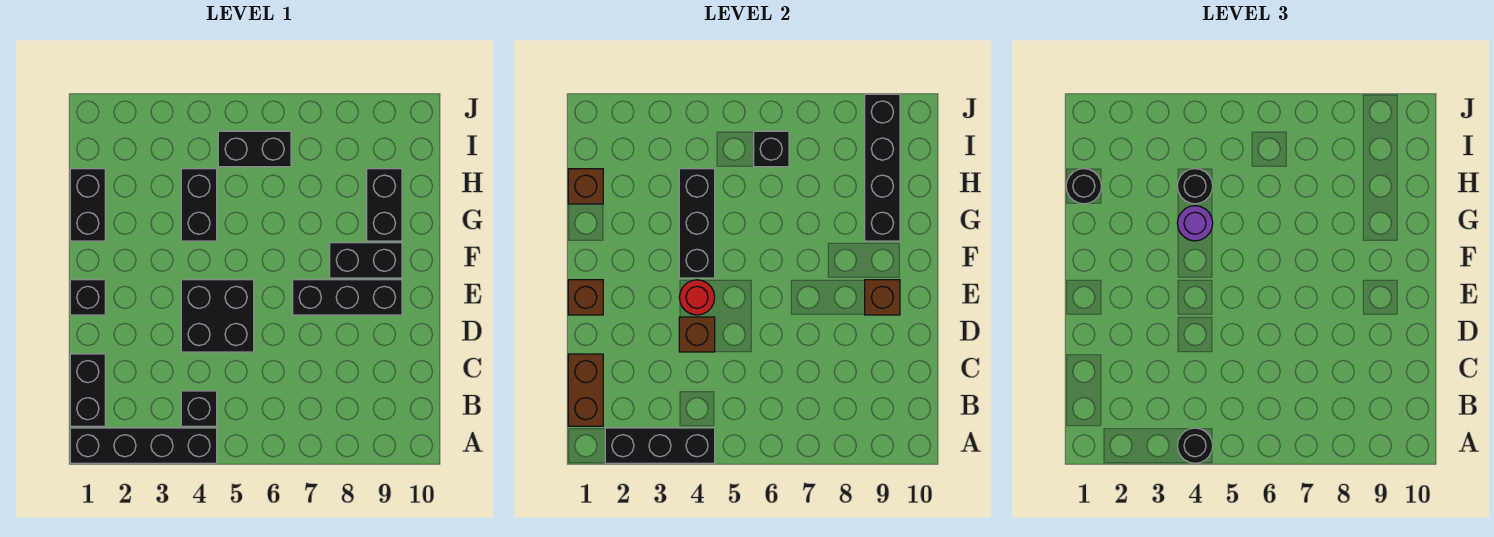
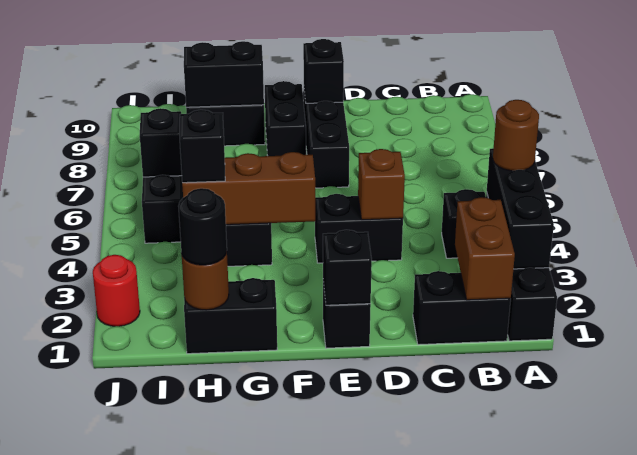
black round brick A4 level 3 -> brown round brick A4 level 3
brown brick B1:C1 level 2 -> brown brick B1:B2 level 2
black brick D4:E5 level 1 -> black brick D4:E4 level 1
brown brick E1 level 2 -> black brick E1 level 2
red round brick E4 level 2 -> red round brick J2 level 1
brown brick E9 level 2 -> black brick E9 level 2
black brick F4:H4 level 2 -> brown brick F4:H4 level 2
purple round brick G4 level 3 -> none
black brick G9:J9 level 2 -> black brick G9:H9 level 2
brown brick H1 level 2 -> brown round brick H1 level 2
black round brick H4 level 3 -> black brick H4 level 3

